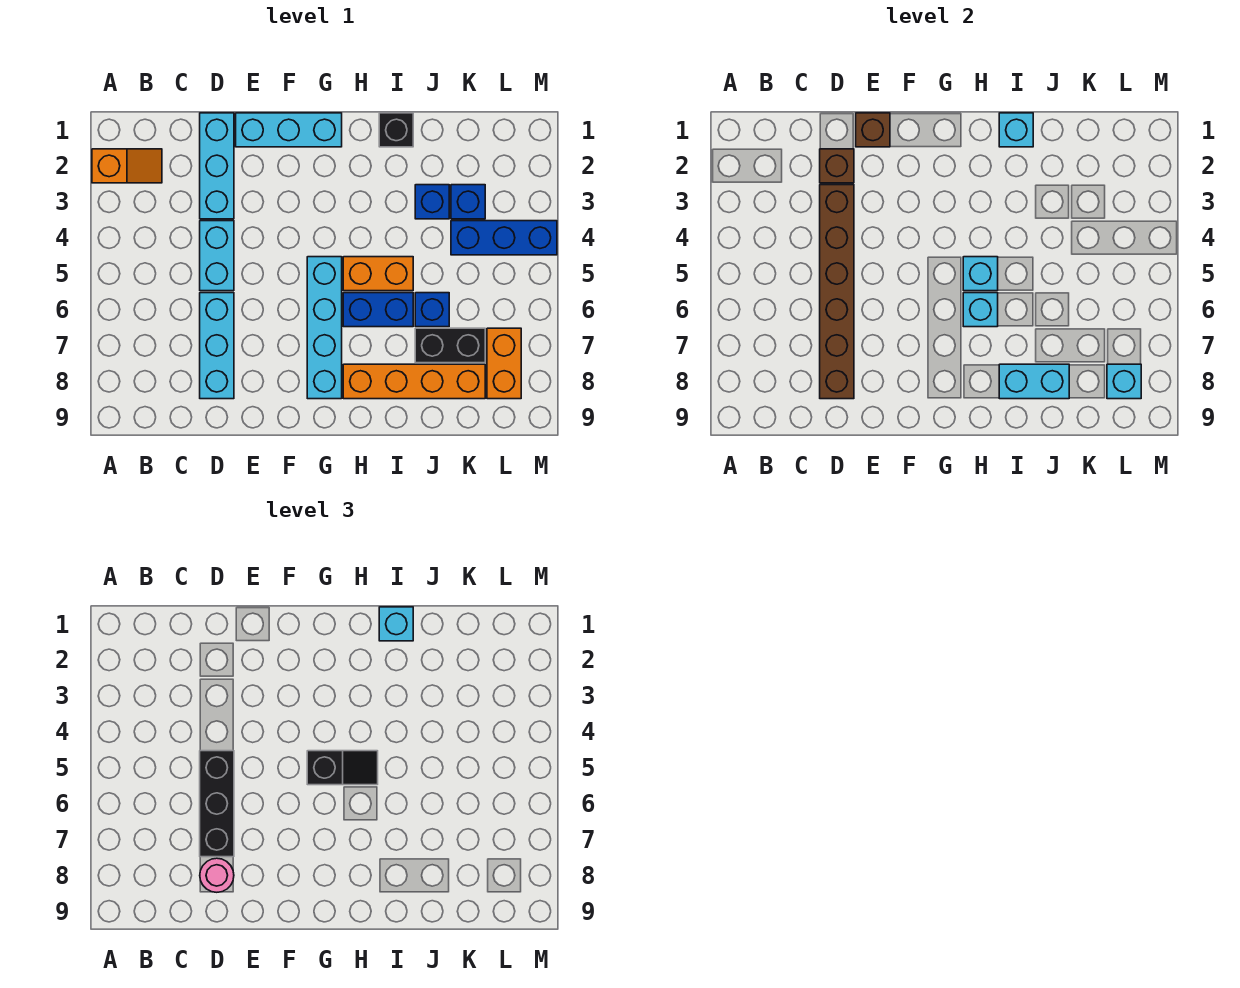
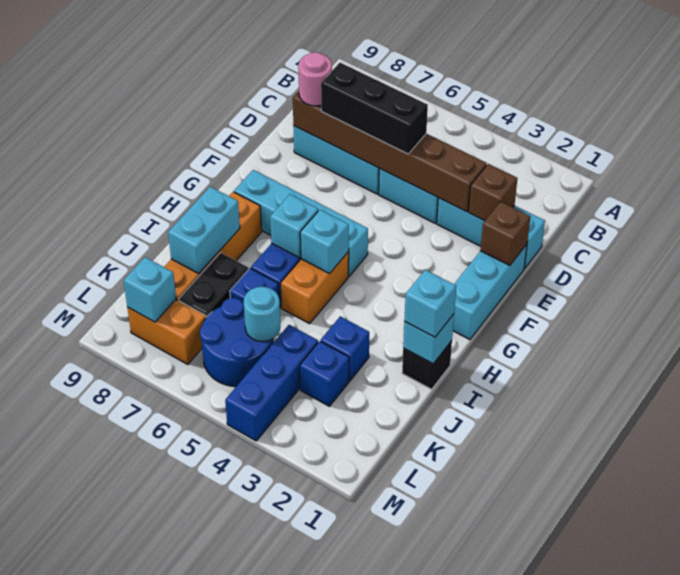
orange slope A2:B2 level 1 top A -> none
black slope G5:H5 level 3 top G -> none
none -> blue round brick K5:L6 level 1
none -> cyan round brick K5 level 2

